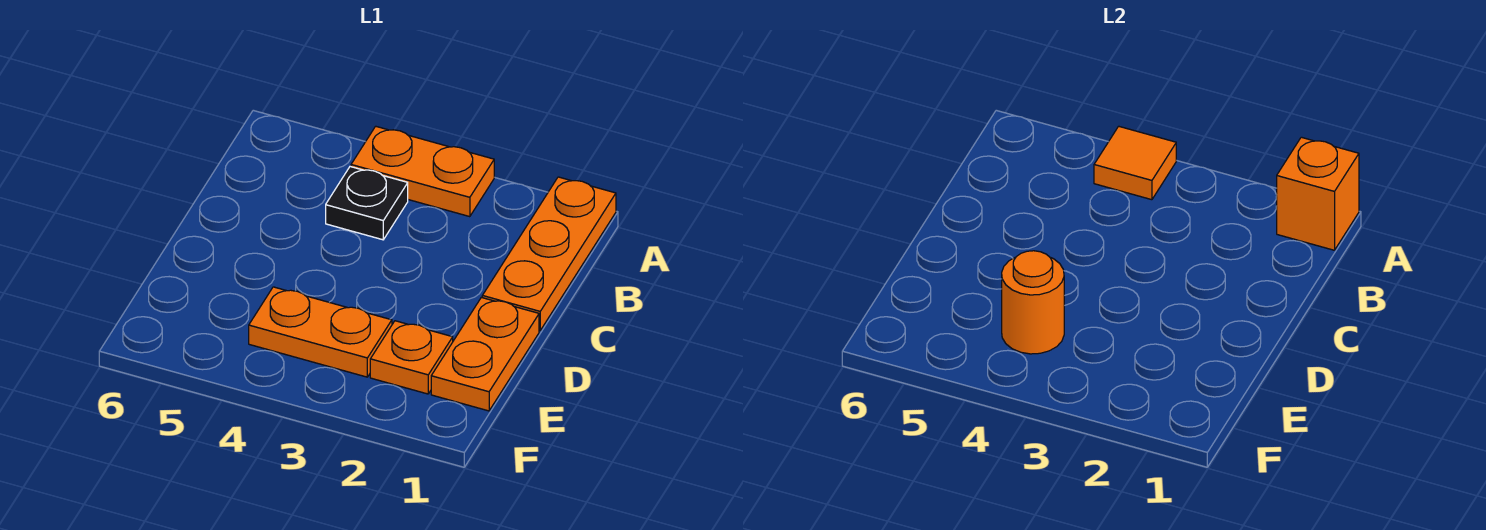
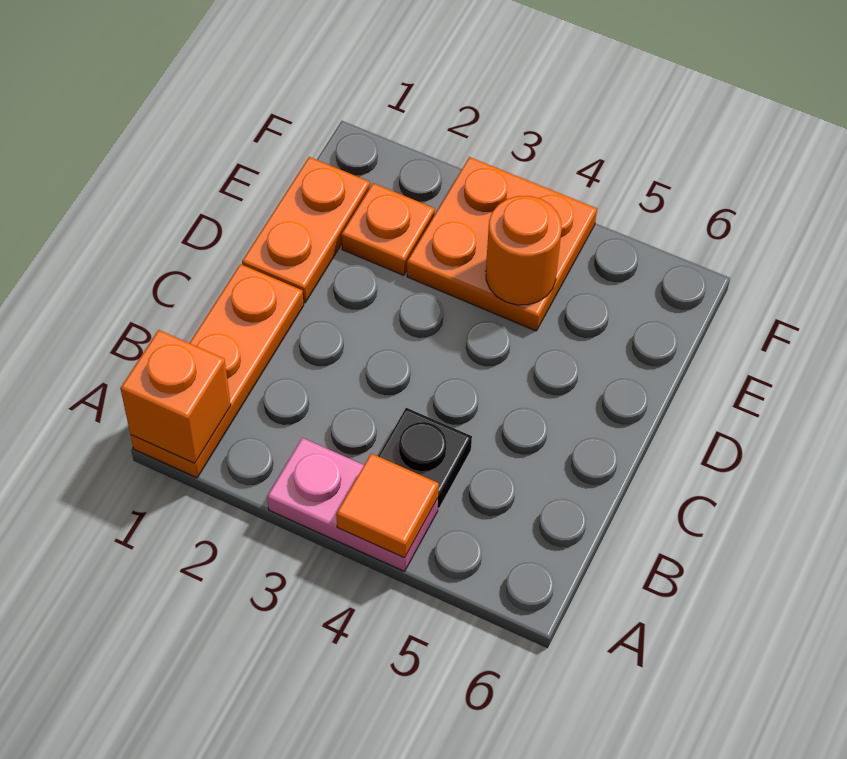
orange plate A3:A4 level 1 -> pink plate A3:A4 level 1
orange plate E3:E4 level 1 -> orange plate E3:F4 level 1

